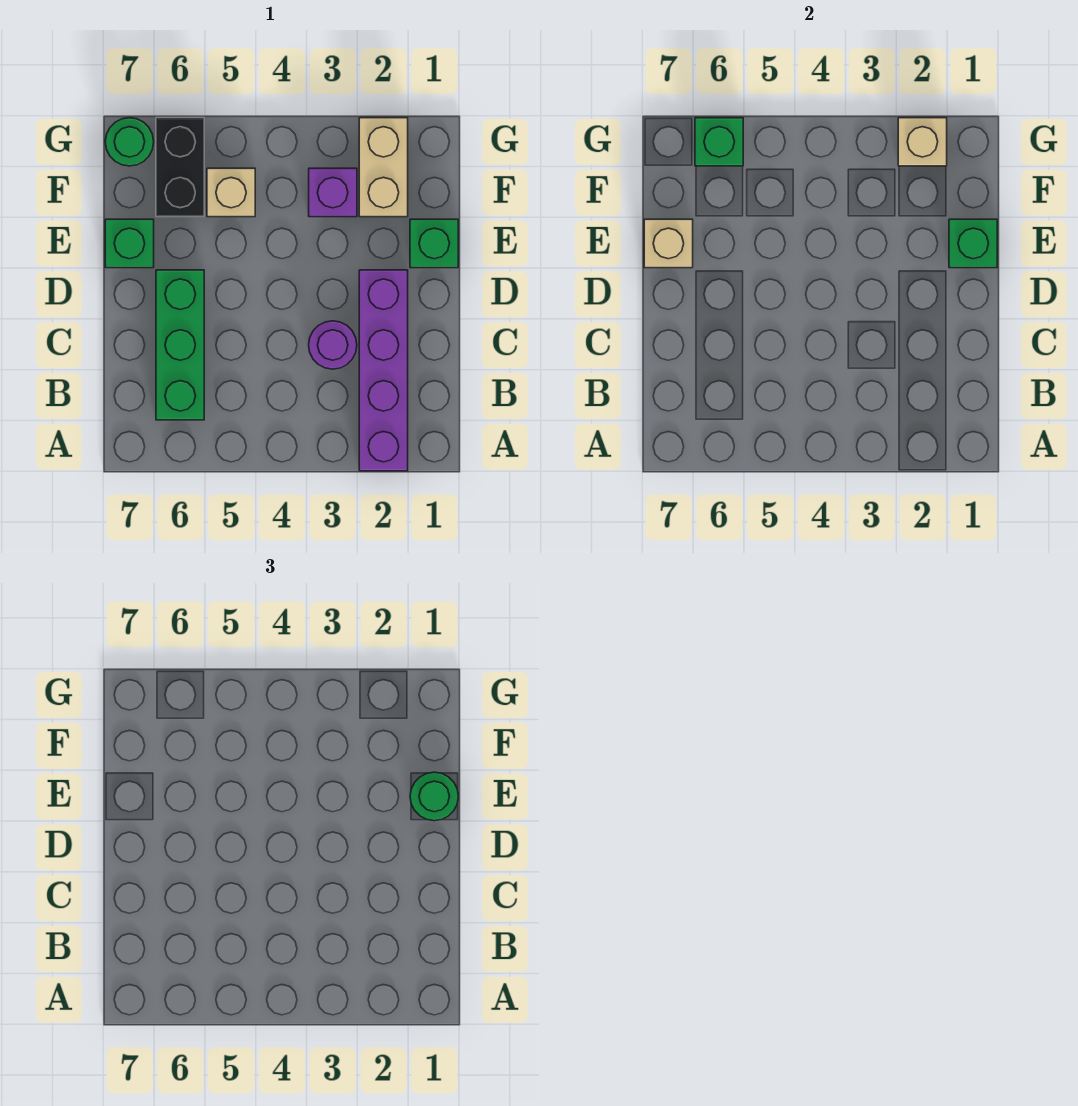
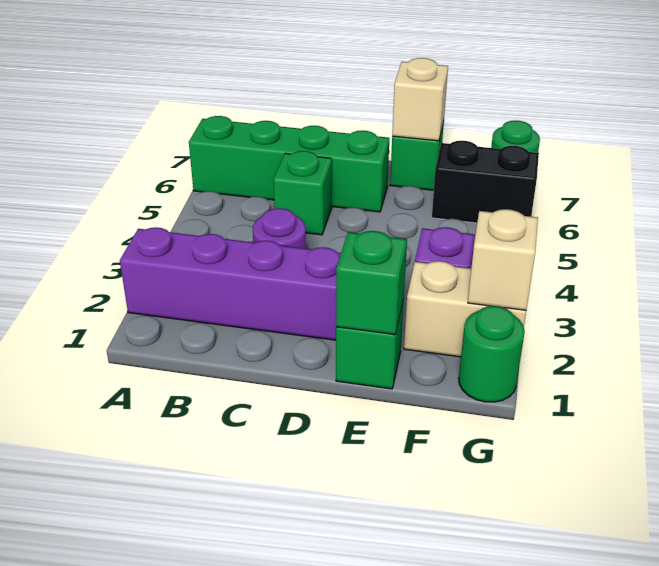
green brick B6:D6 level 1 -> green brick A6:D6 level 1
green round brick E1 level 3 -> green round brick G1 level 1
tan brick F5 level 1 -> none
green brick G6 level 2 -> green brick C5 level 1

